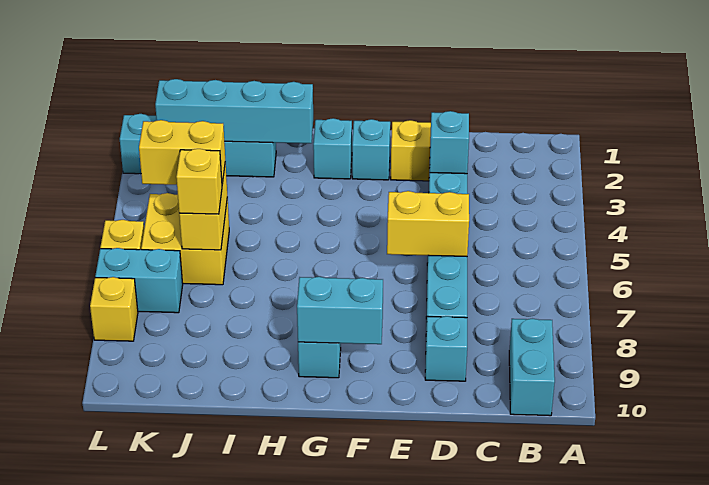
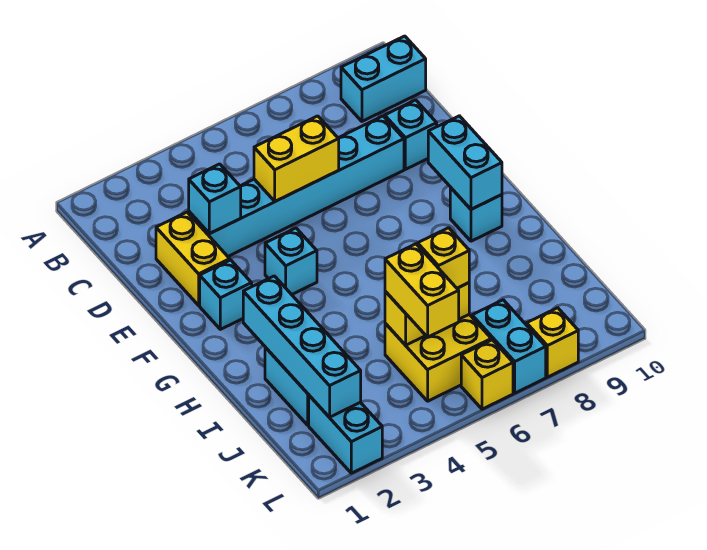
yellow brick D6:E6 level 2 -> yellow brick D5:D6 level 2
cyan brick G2 level 1 -> cyan brick F4 level 1

